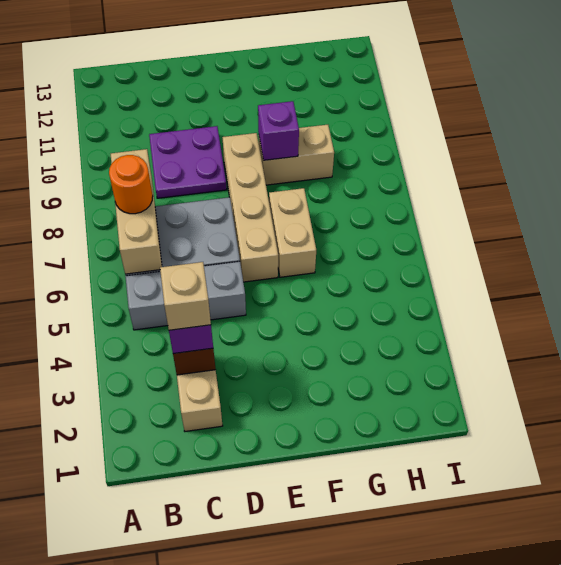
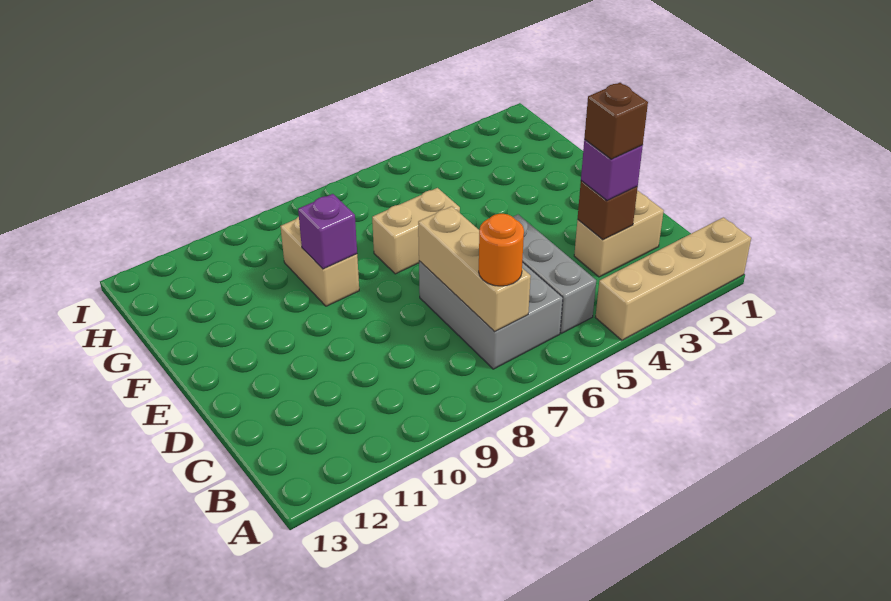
tan brick B6:B8 level 2 -> tan brick B7:D7 level 2
tan brick C3 level 4 -> brown brick C3 level 4
purple plate C9:D10 level 1 -> none
tan brick E6:E9 level 1 -> tan brick A1:A4 level 1

